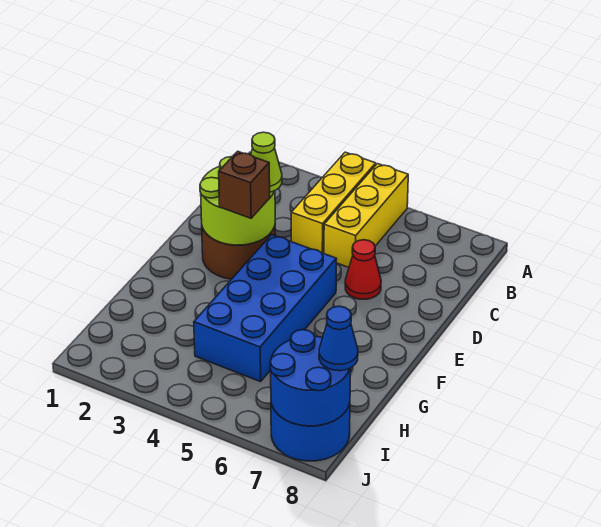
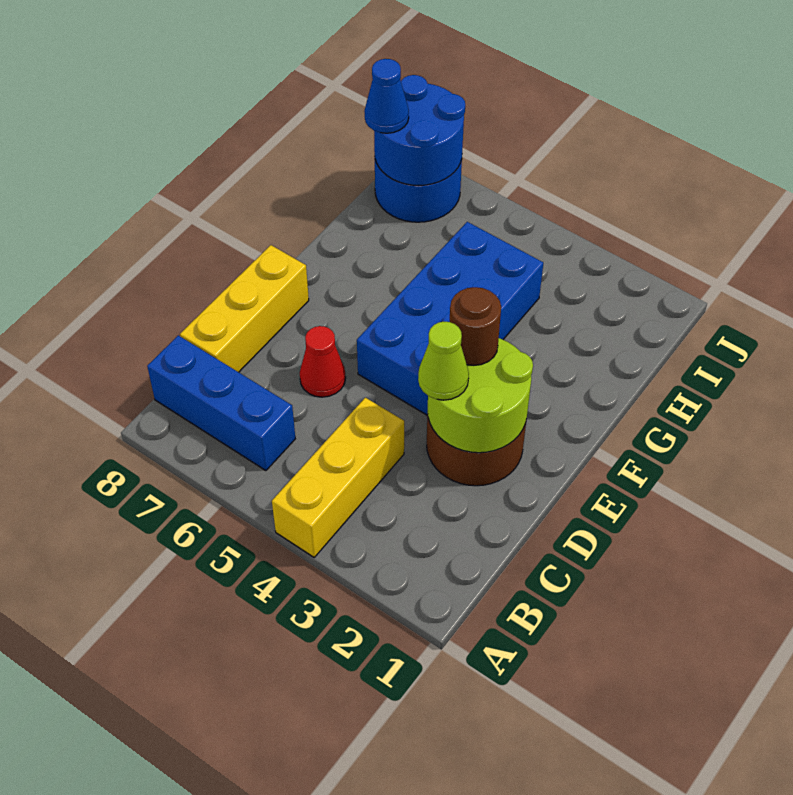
yellow brick A5:C5 level 1 -> yellow brick C8:E8 level 1
none -> blue brick B6:B8 level 1
brown brick E3 level 3 -> brown round brick E3 level 3

